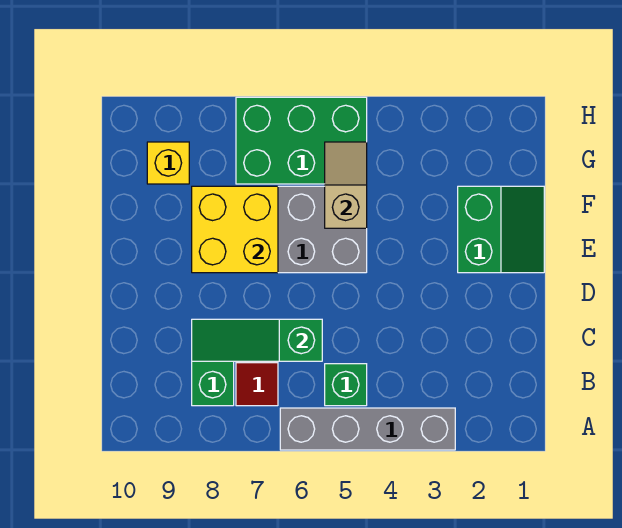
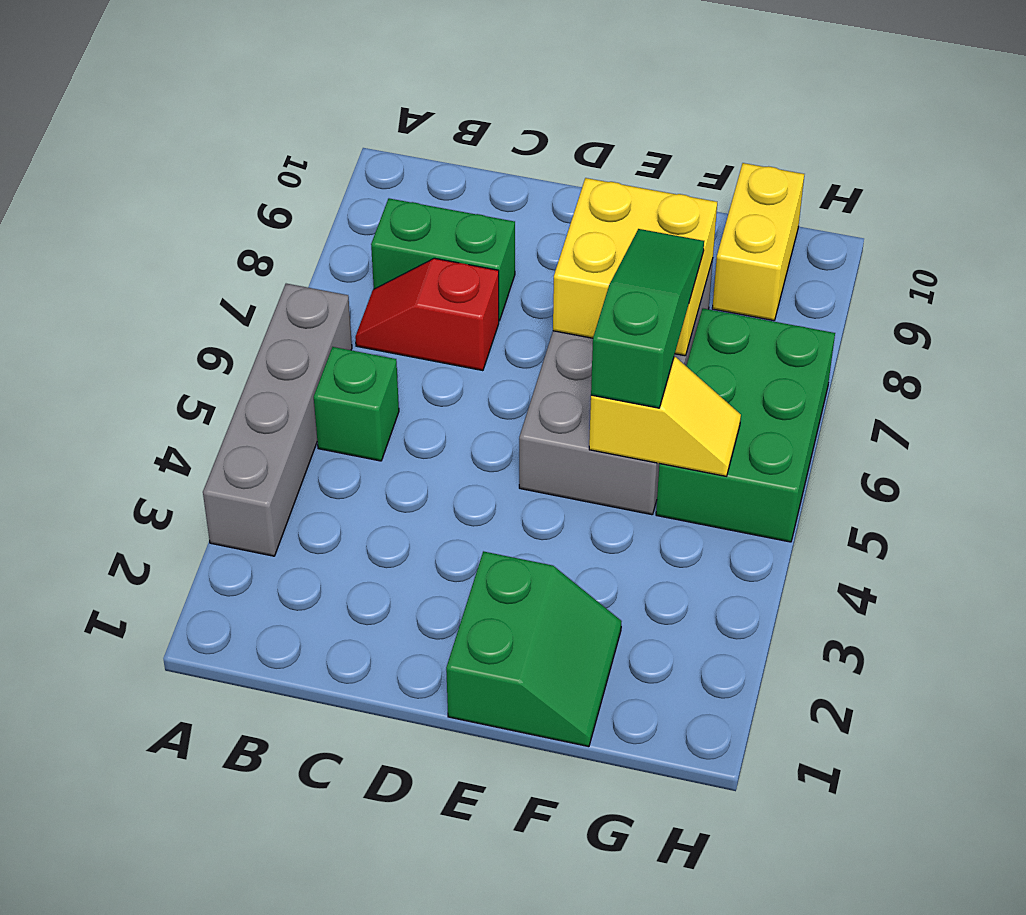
green slope C6:C8 level 2 top 6 -> green slope F5:F7 level 3 top 5
green slope E1:F2 level 1 top 2 -> green slope E1:F2 level 1 top E
tan slope F5:G5 level 2 top F -> yellow slope F5:G5 level 2 top F
yellow brick G9 level 1 -> yellow brick G9:G10 level 1

